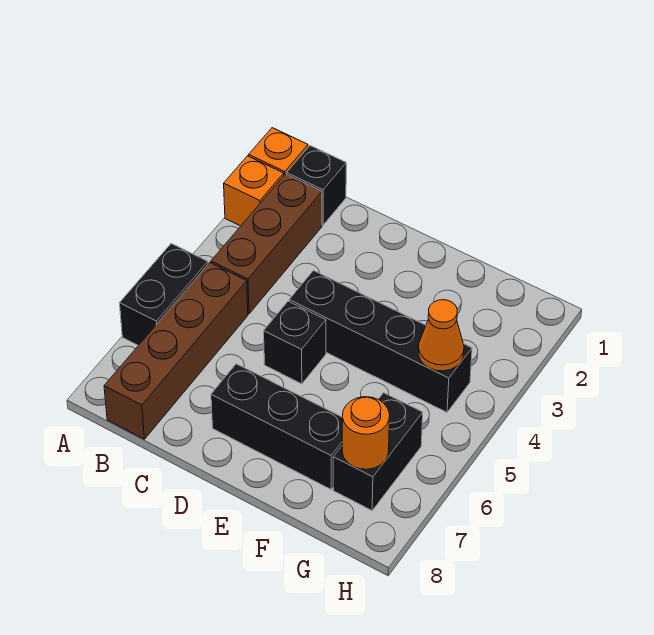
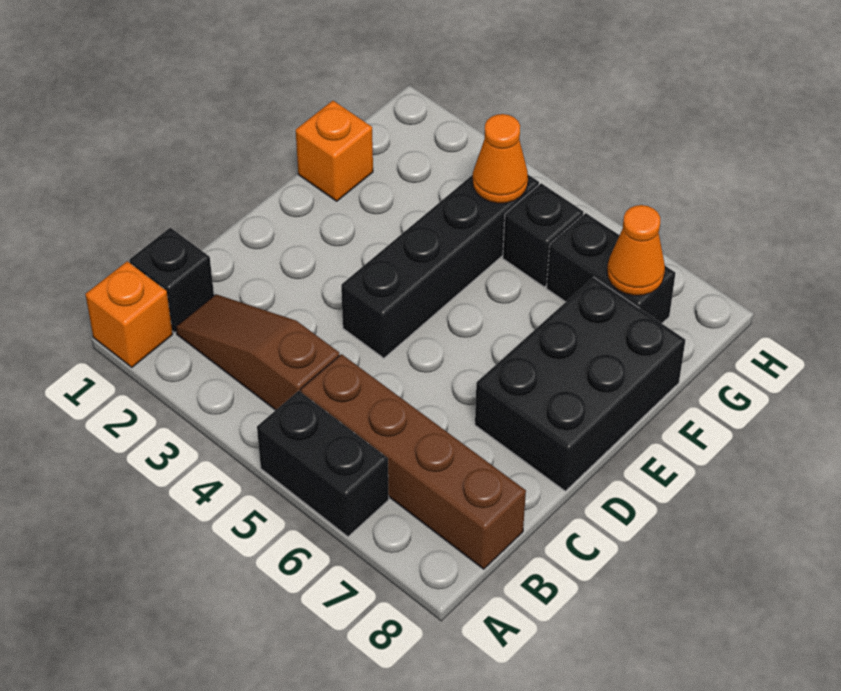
orange brick A2 level 1 -> orange brick F1 level 1
brown brick B2:B4 level 1 -> brown slope B2:B4 level 1 top 4
black brick D5 level 1 -> black brick G5 level 1
black brick D7:F7 level 1 -> black brick D7:F8 level 1
orange round brick G7 level 2 -> orange cone G7 level 2

